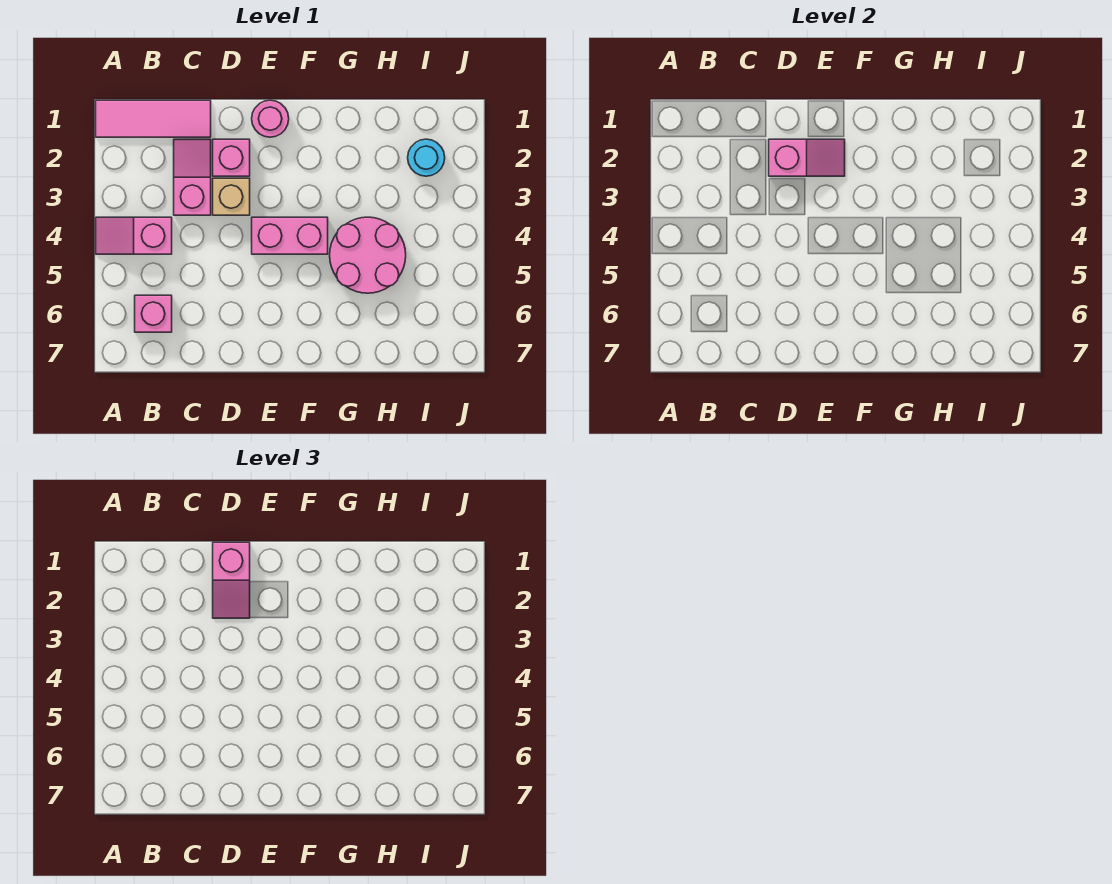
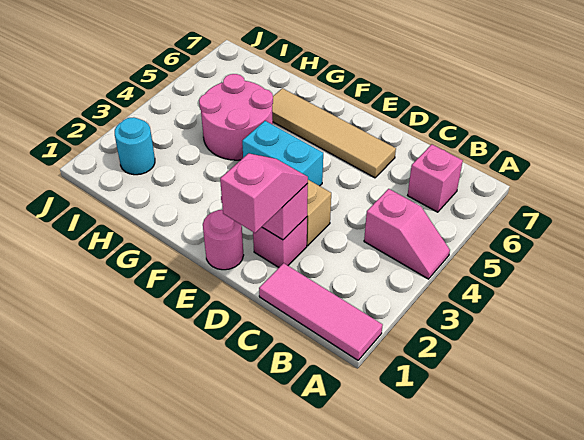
pink slope C2:C3 level 1 top 3 -> none
none -> tan tile D6:G6 level 1
pink brick E4:F4 level 1 -> cyan brick E4:F4 level 1

